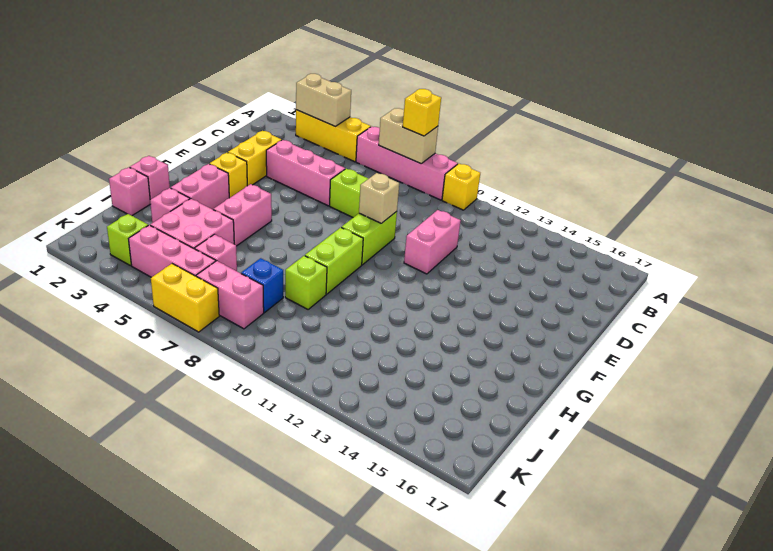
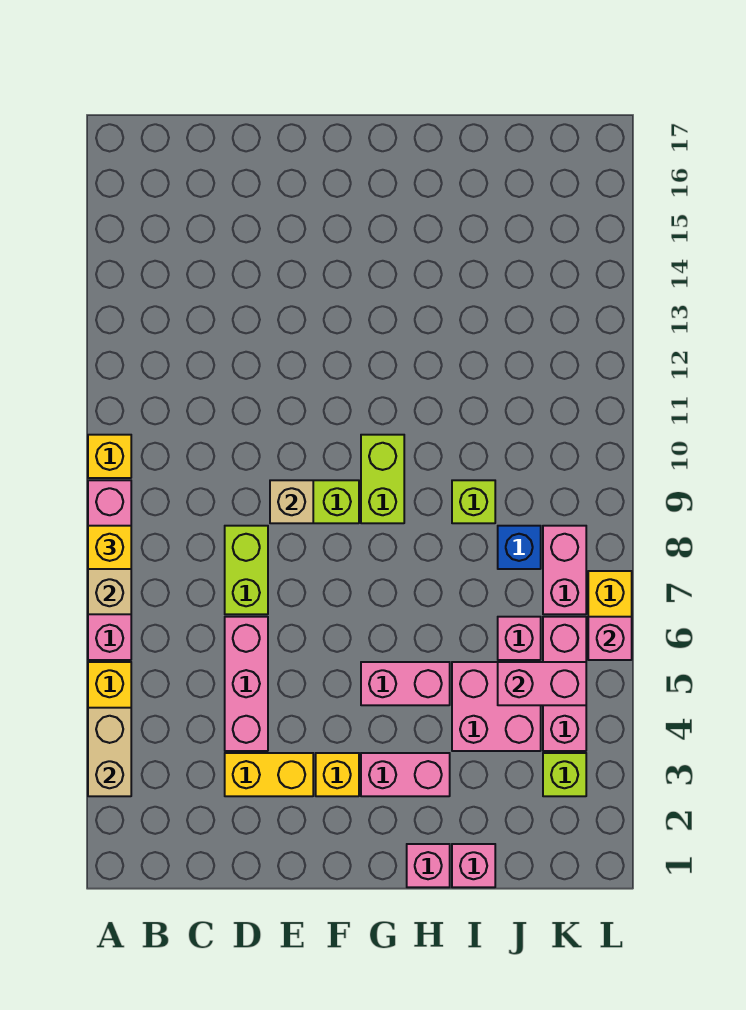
pink brick D11:E11 level 1 -> pink brick J5:K5 level 2
lime brick G9:H9 level 1 -> lime brick G9:G10 level 1
pink brick I3 level 1 -> pink brick L6 level 2

